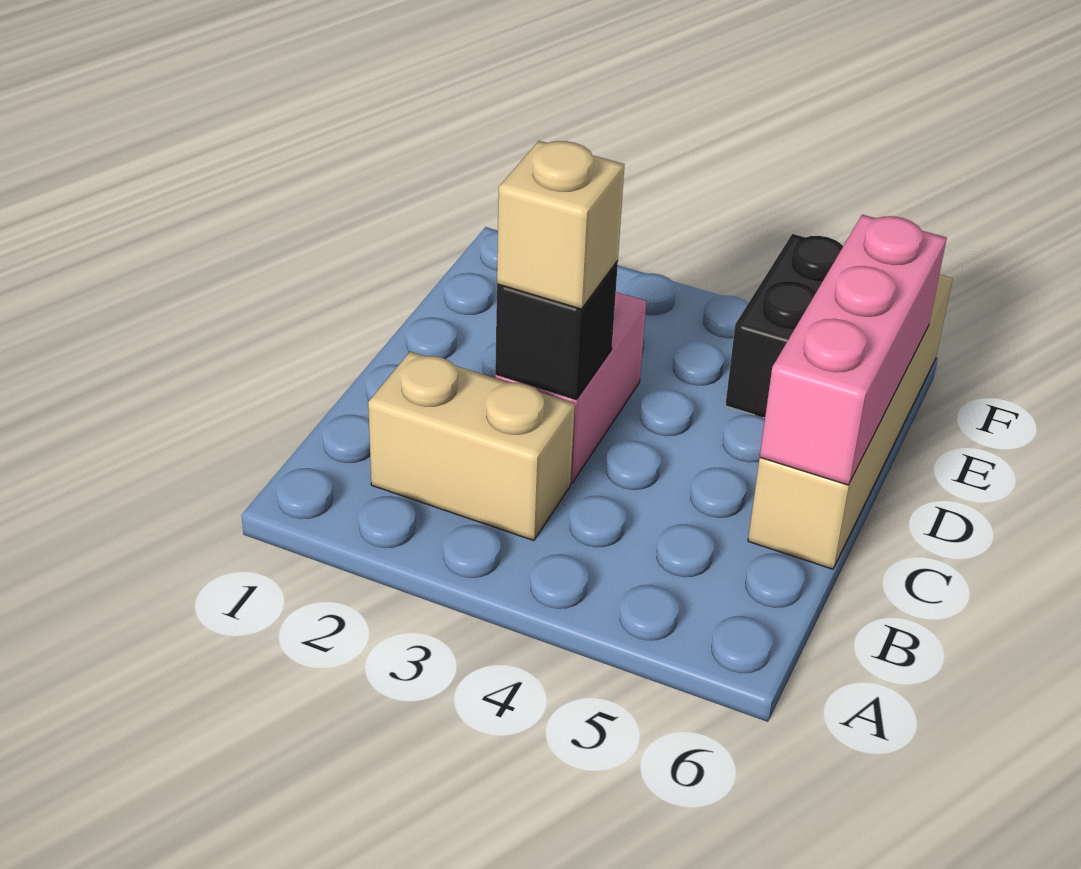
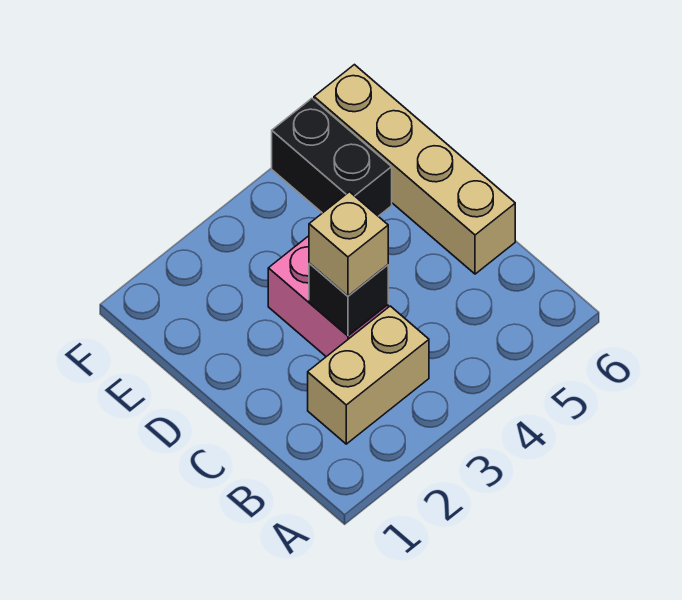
pink brick C6:E6 level 2 -> none

